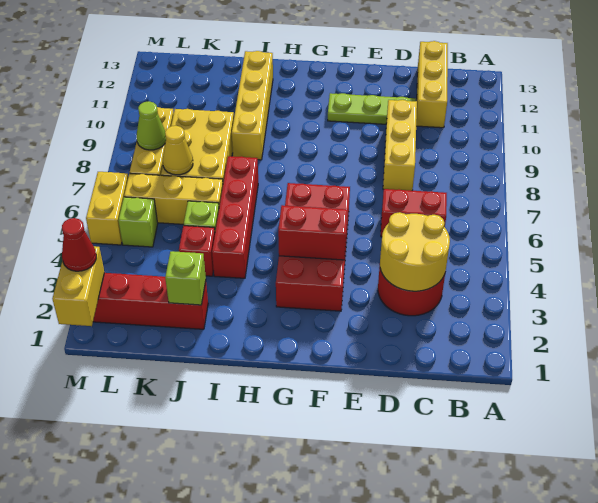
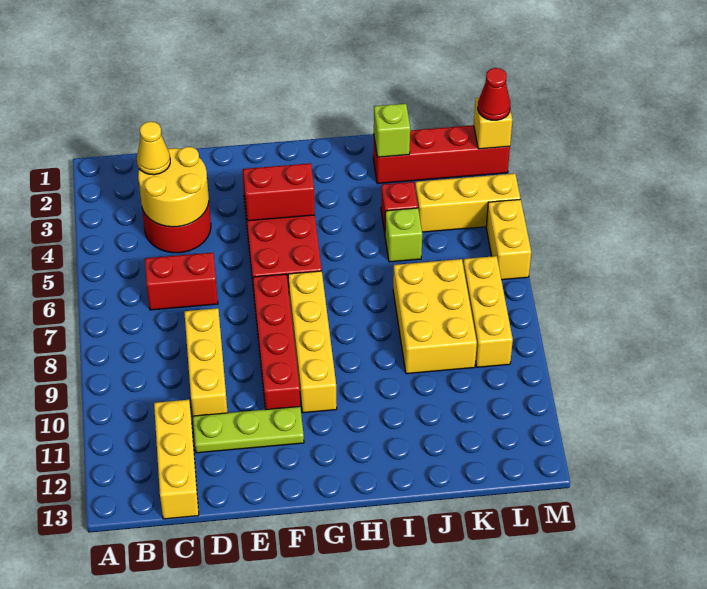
red brick I4:I7 level 1 -> red brick F7:F10 level 1
yellow brick I9:I12 level 1 -> yellow brick G7:G10 level 1
yellow brick J6:L6 level 1 -> yellow brick K4:M4 level 1
yellow cone K7 level 2 -> yellow cone C3 level 3
lime brick L5 level 1 -> none
lime cone L8 level 2 -> none
yellow brick M1:M2 level 2 -> yellow brick M2 level 2

